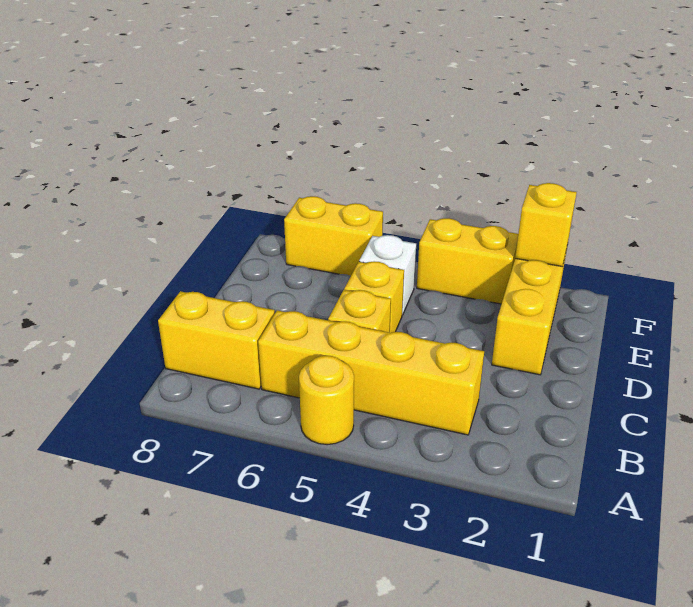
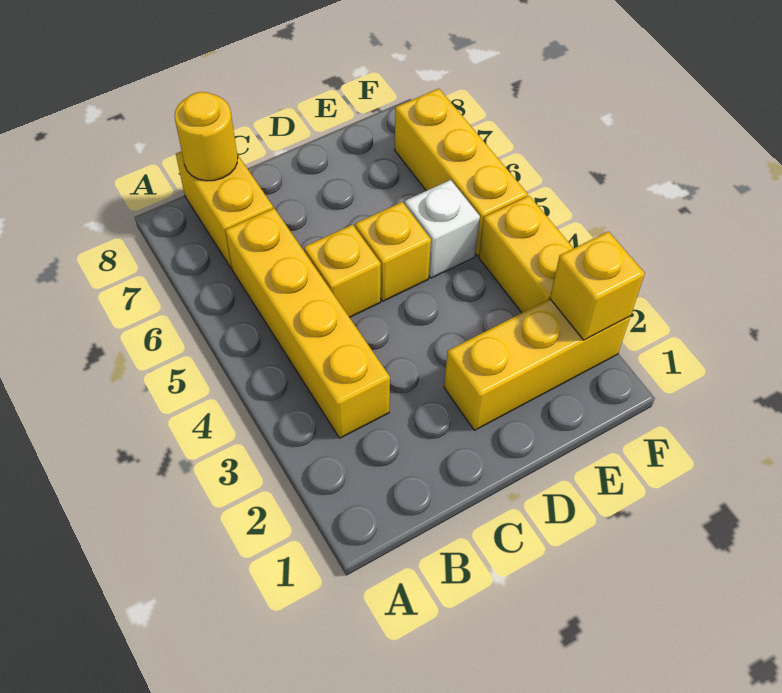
yellow round brick A5 level 1 -> yellow round brick B8 level 2
yellow brick F6:F7 level 1 -> yellow brick F5:F7 level 1

